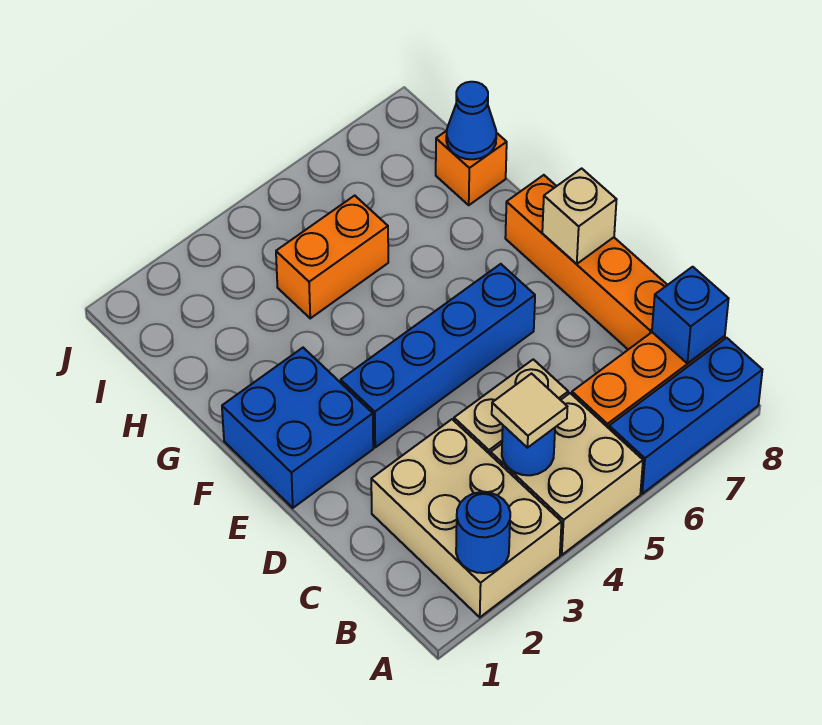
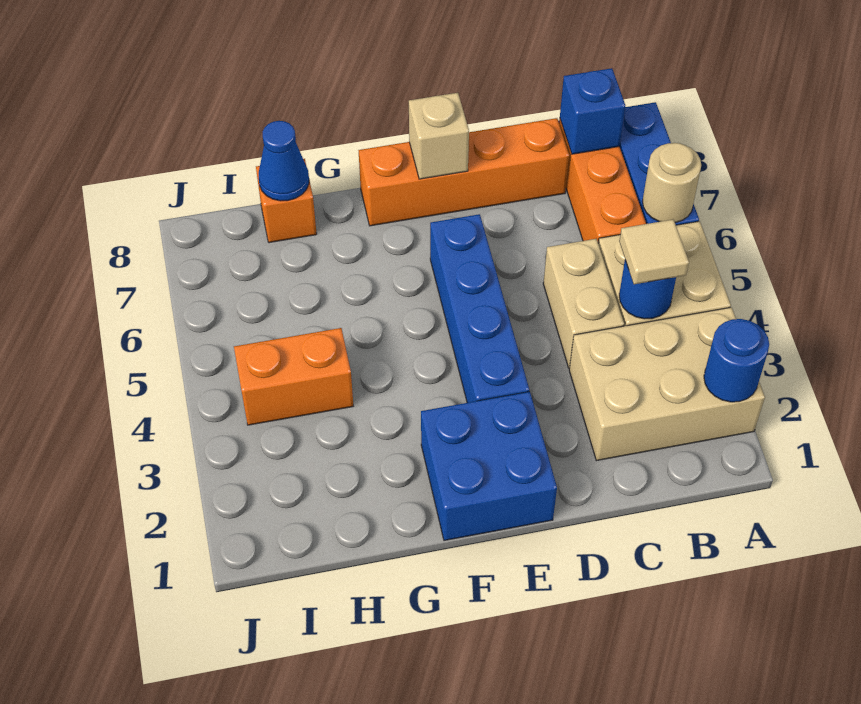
none -> tan round brick A6 level 2
orange brick H4:H5 level 1 -> orange brick H4:I4 level 1

